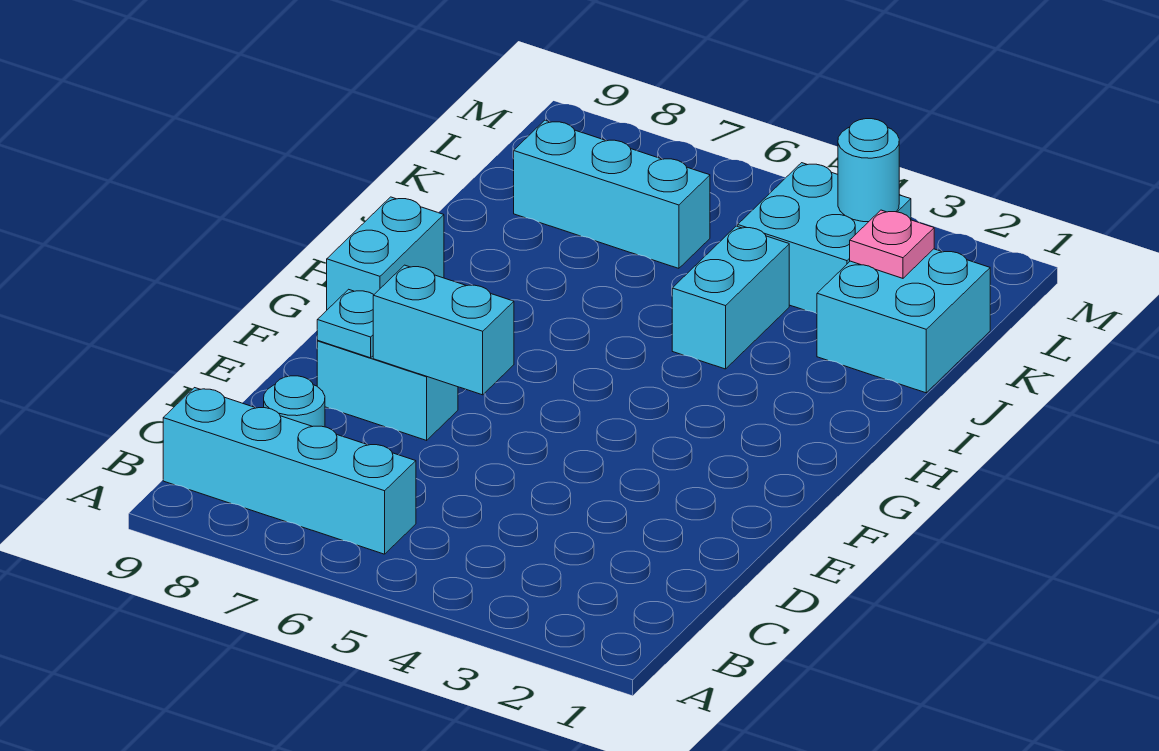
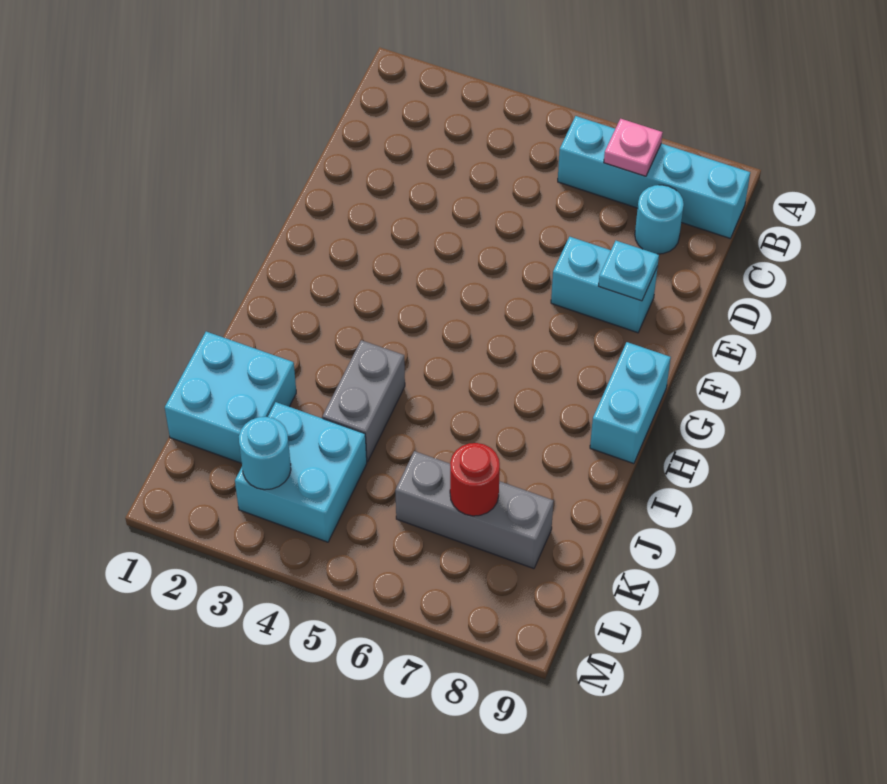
cyan brick E6:E7 level 2 -> none
cyan brick I4:J4 level 1 -> grey brick I4:J4 level 1
pink plate K2 level 2 -> pink plate B7 level 2
cyan brick K6:K8 level 1 -> grey brick K6:K8 level 1
none -> red round brick K7 level 2

